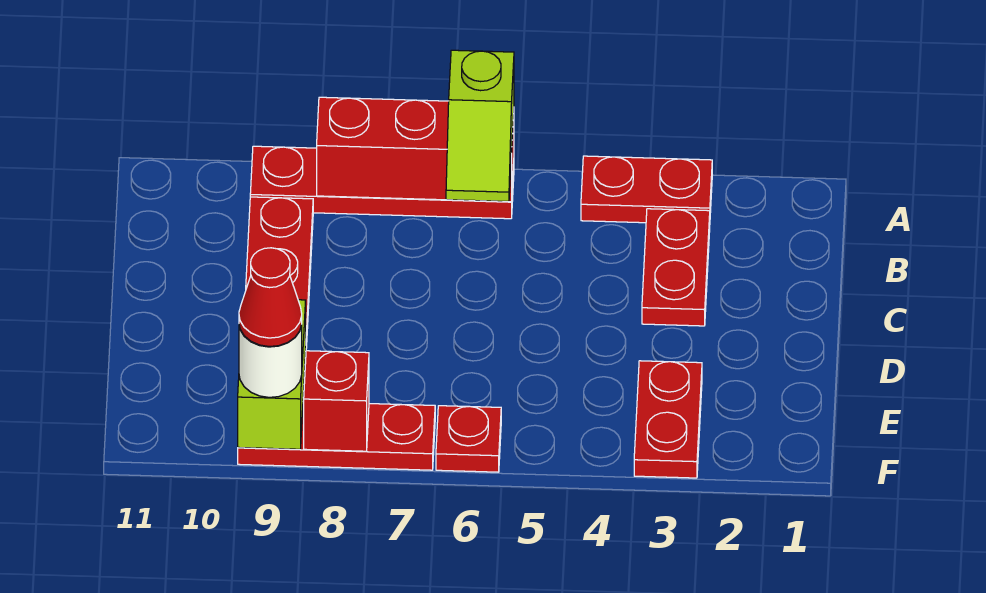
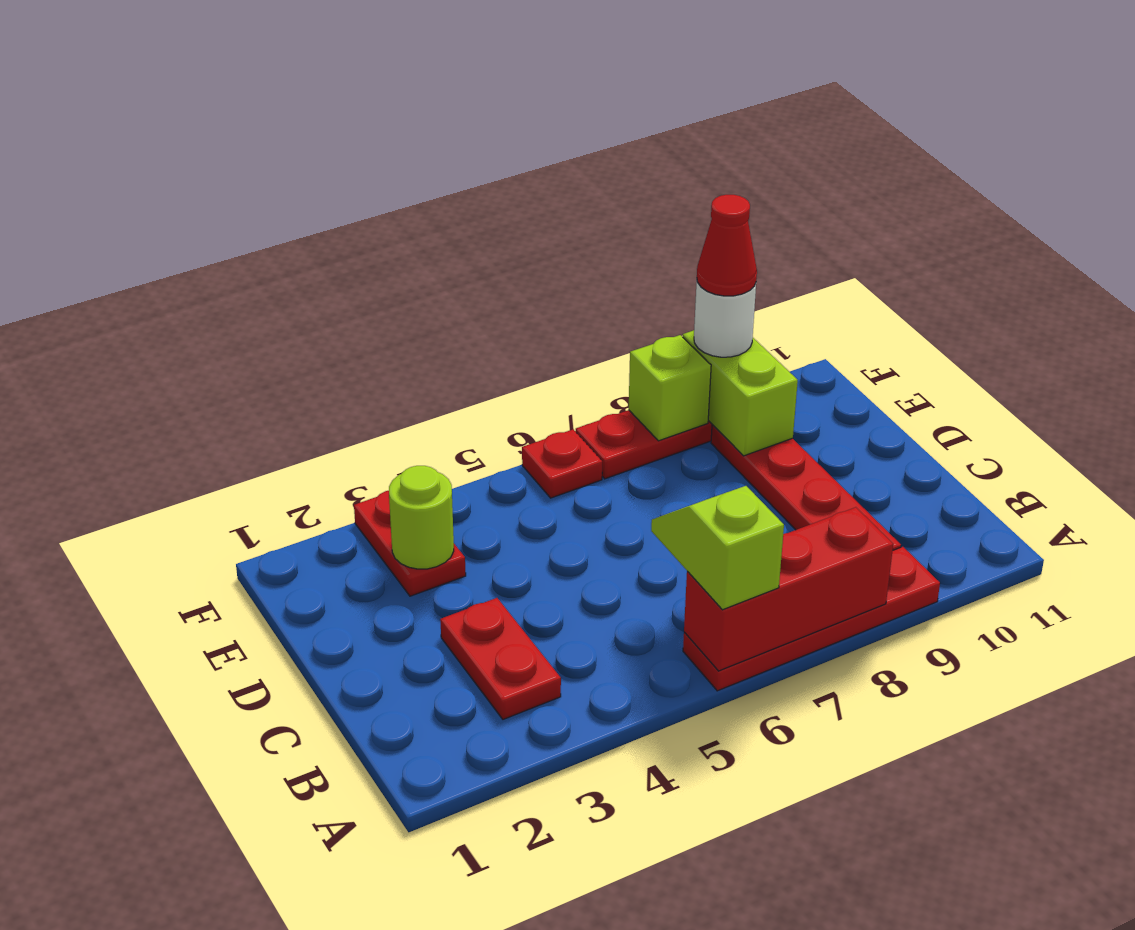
red plate A3:A4 level 1 -> none
none -> lime round brick E3 level 2
red brick F8 level 2 -> lime brick F8 level 2

